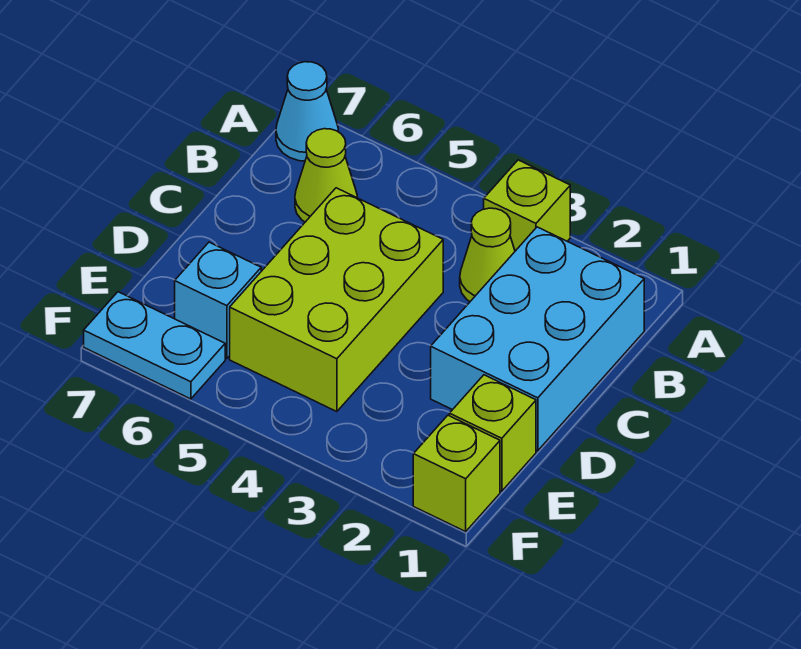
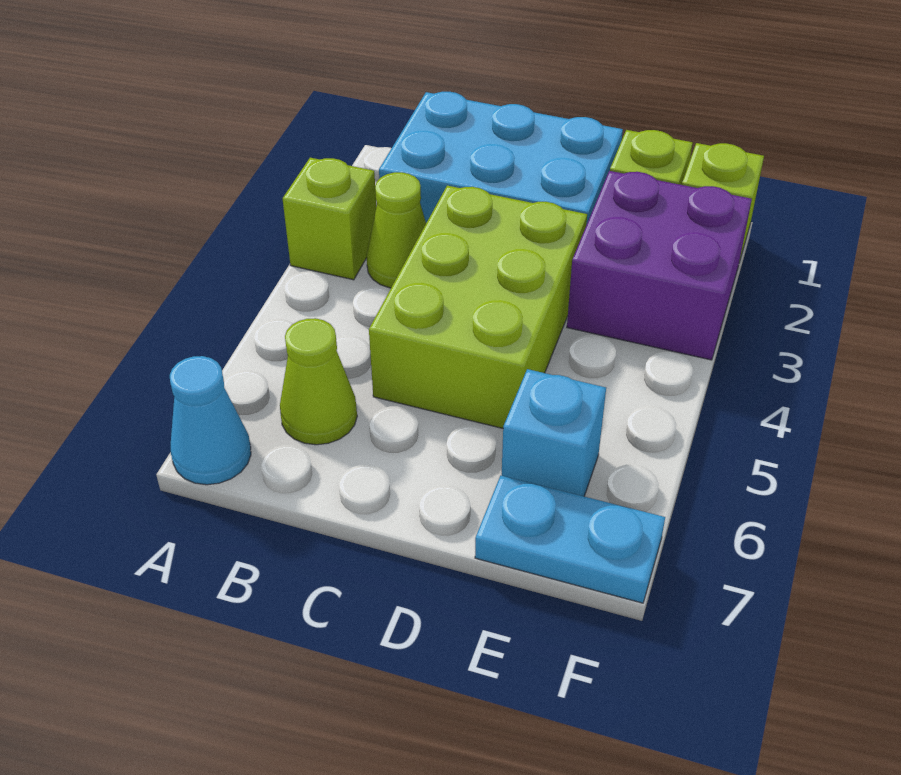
lime brick C4:E5 level 1 -> lime brick C3:D5 level 1
none -> purple brick E2:F3 level 1
cyan plate F6:F7 level 1 -> cyan plate E7:F7 level 1

